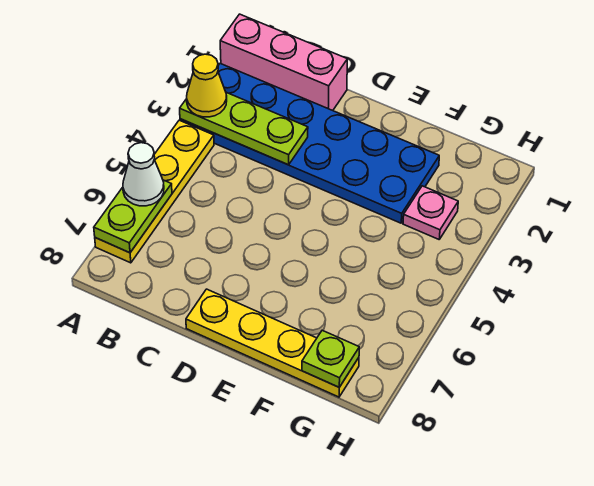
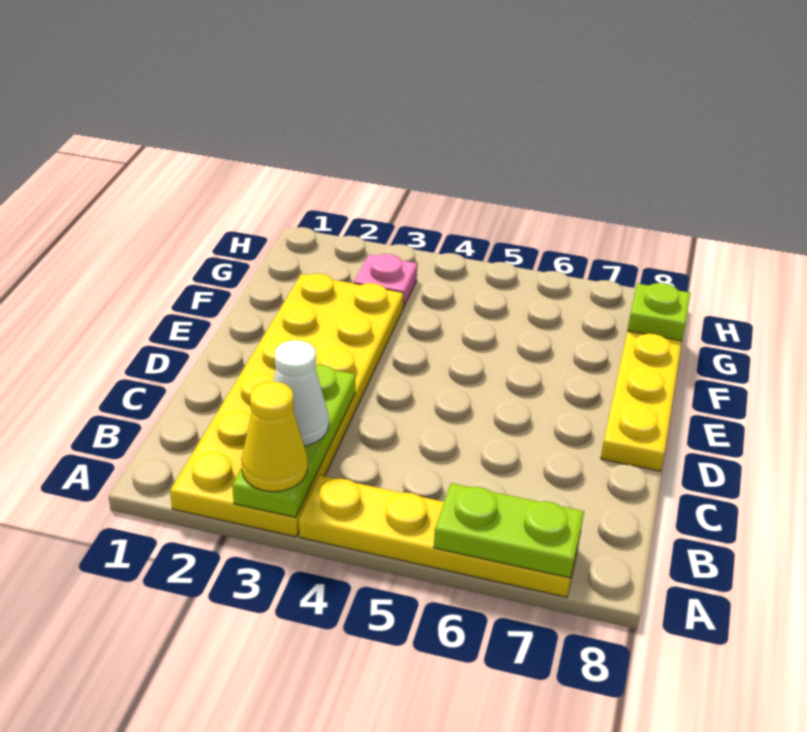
pink brick A1:C1 level 1 -> none
blue plate A2:F3 level 1 -> yellow plate A2:F3 level 1
white cone A6 level 3 -> white cone B3 level 3

